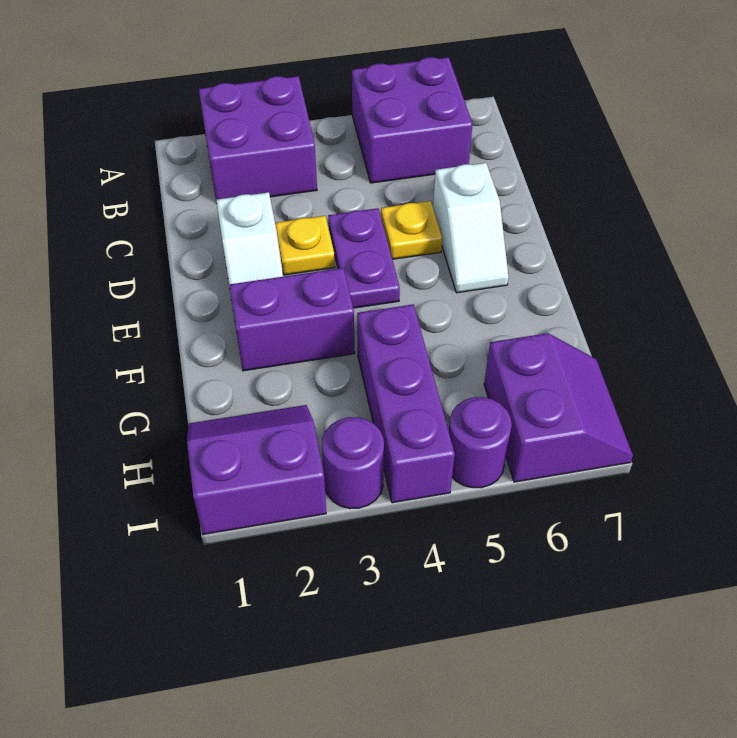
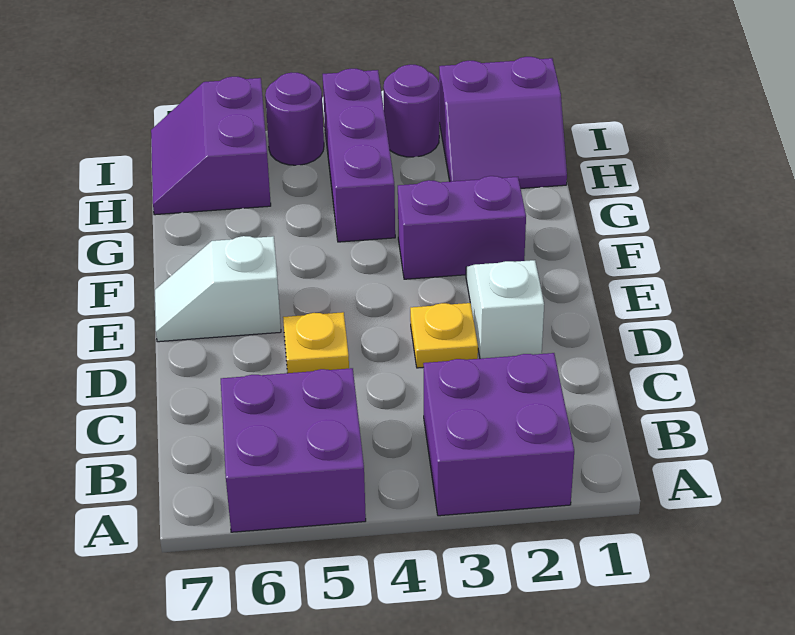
purple plate D4:E4 level 1 -> none
white slope D6:E6 level 1 top D -> white slope E6:E7 level 1 top 6

